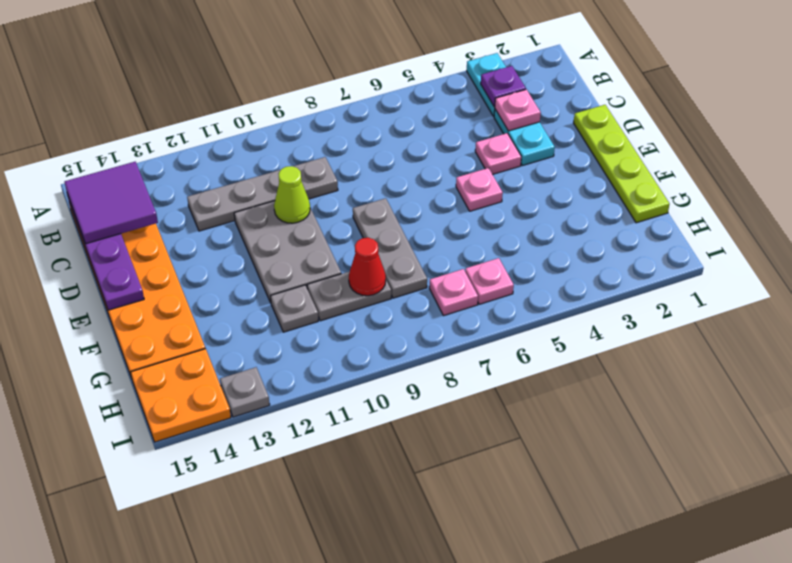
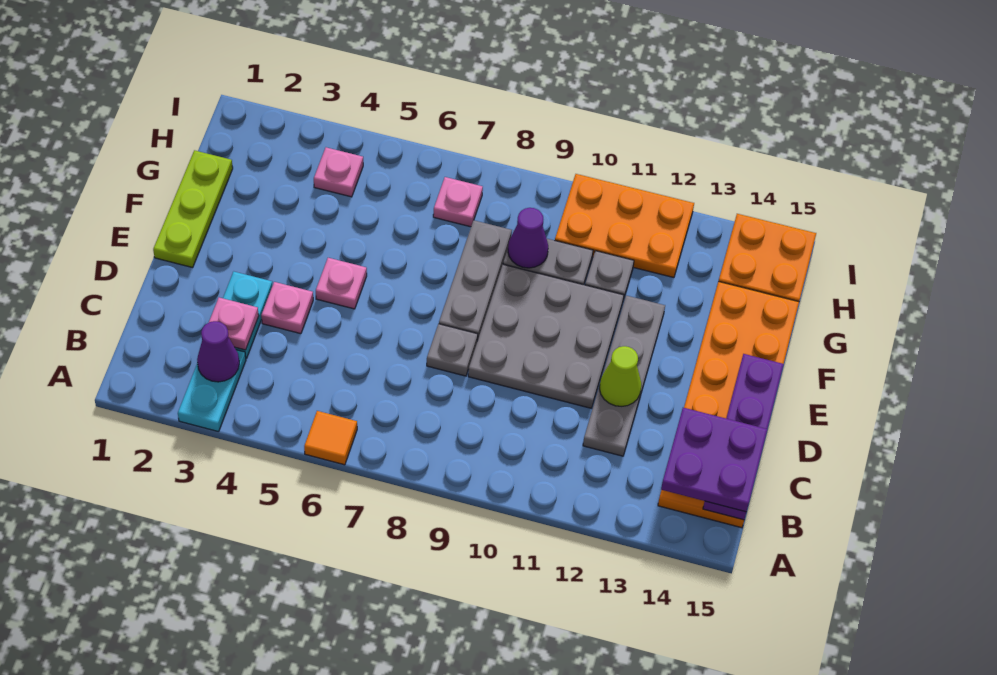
none -> orange tile A6 level 1
purple plate B3 level 2 -> purple cone B3 level 2
purple tile B14:C15 level 3 -> purple plate B14:C15 level 3
grey plate C9:C12 level 1 -> grey plate C12:F12 level 1
lime plate D1:G1 level 1 -> lime plate E1:G1 level 1
grey plate D10:F11 level 1 -> grey plate D9:F11 level 1
lime cone D10 level 2 -> lime cone D12 level 2
red cone G9 level 2 -> purple cone G9 level 2
pink plate H6 level 1 -> pink plate H4 level 1
none -> orange plate H10:I12 level 1
grey plate I13 level 1 -> grey plate D8 level 1

